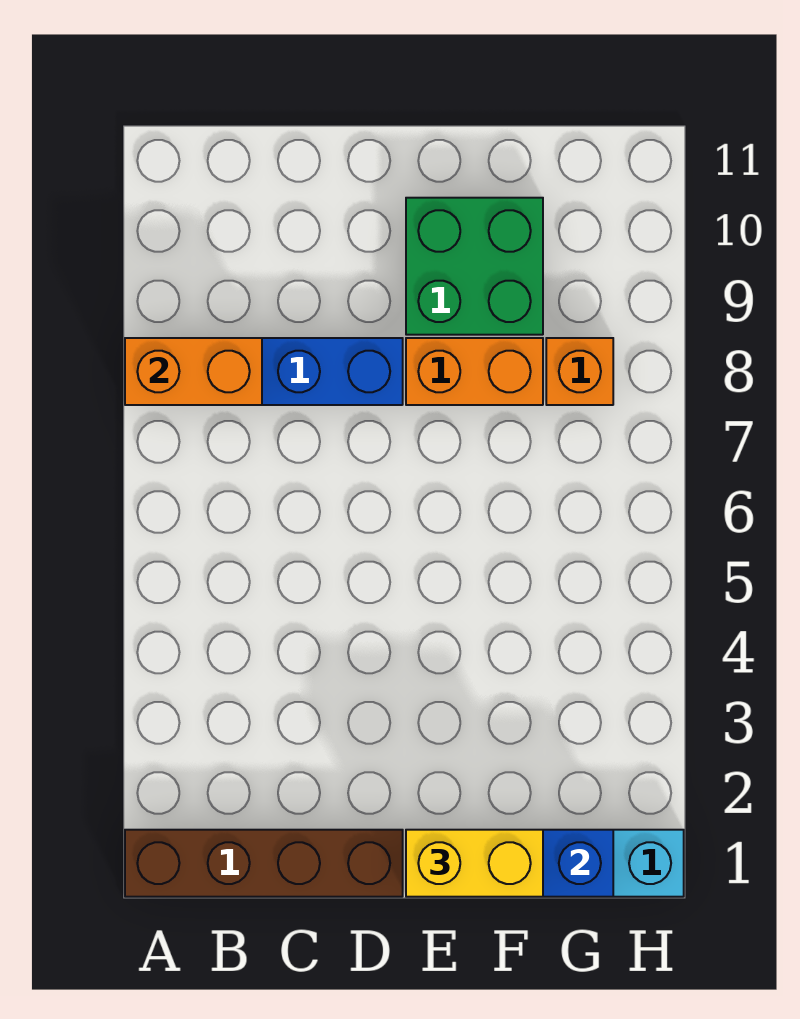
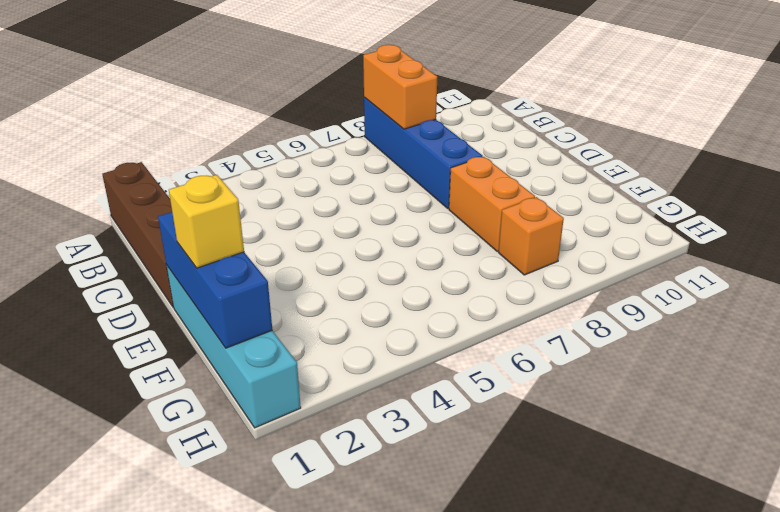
yellow brick E1:F1 level 3 -> yellow brick F1 level 3
green brick E9:F10 level 1 -> none

